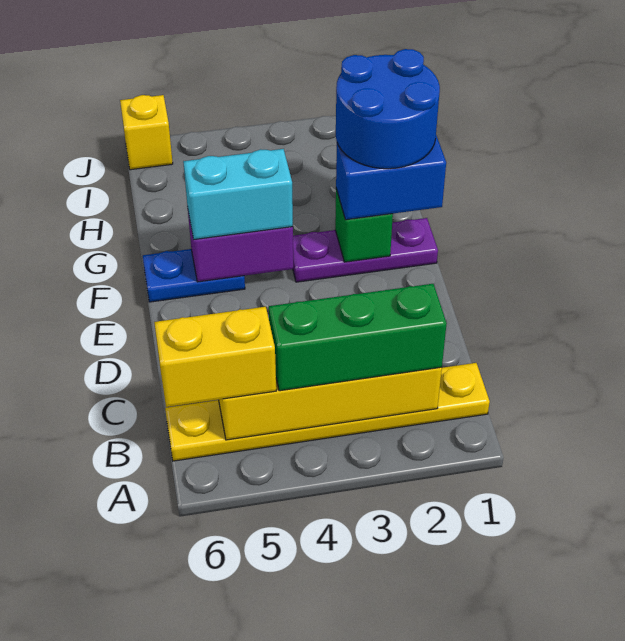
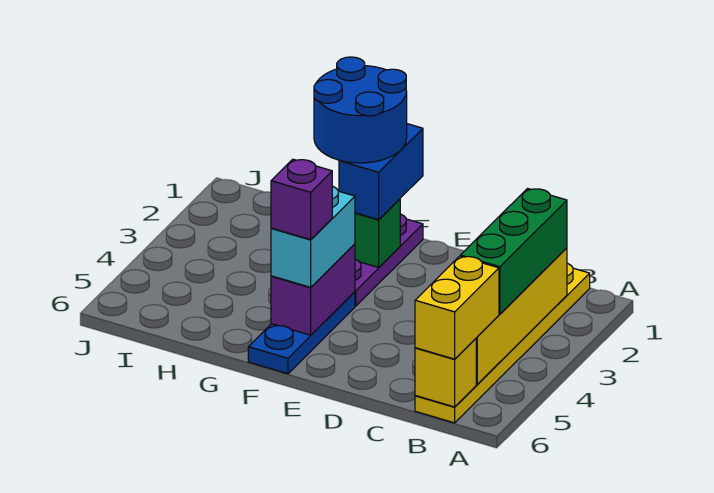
blue plate F5:F6 level 1 -> blue plate F4:F6 level 1
none -> purple brick F5 level 4
yellow brick J6 level 1 -> yellow brick B6 level 2

